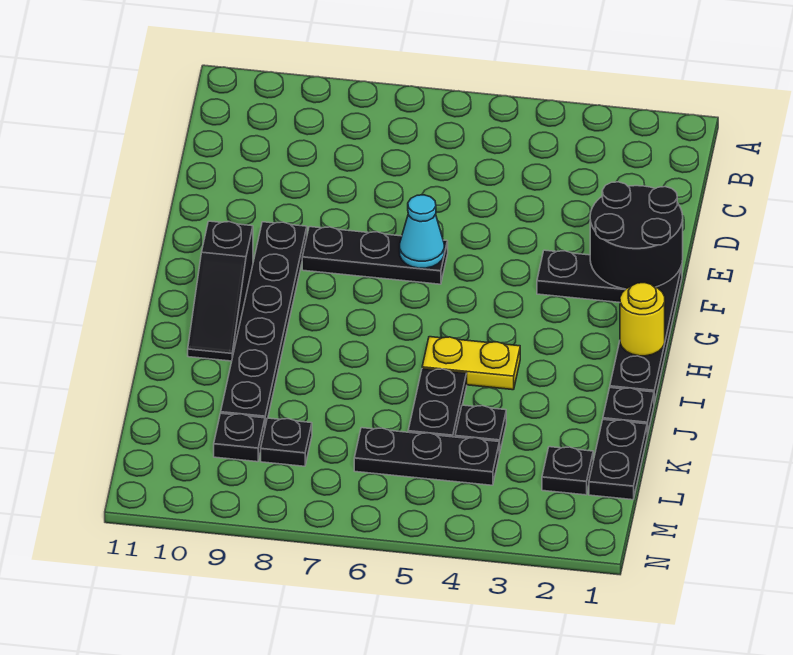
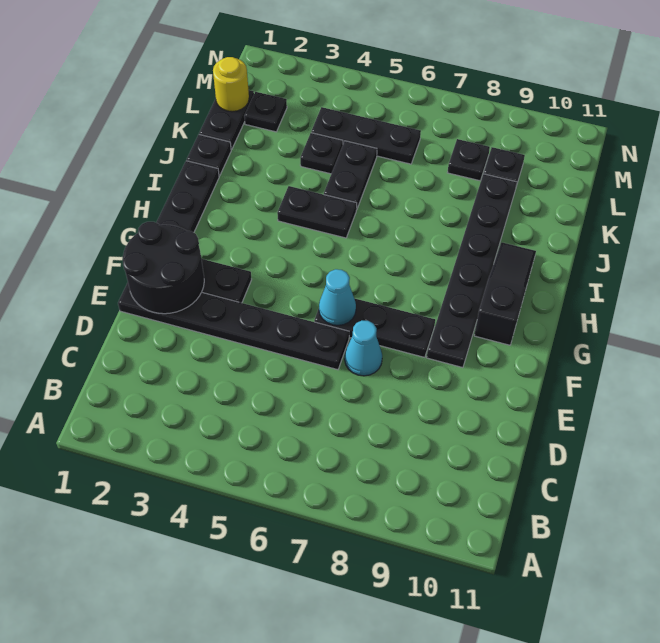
none -> black plate E1:E6 level 1
none -> cyan cone E7 level 1
yellow round brick H1 level 2 -> yellow round brick L1 level 2
yellow plate I4:I5 level 1 -> black plate I4:I5 level 1

